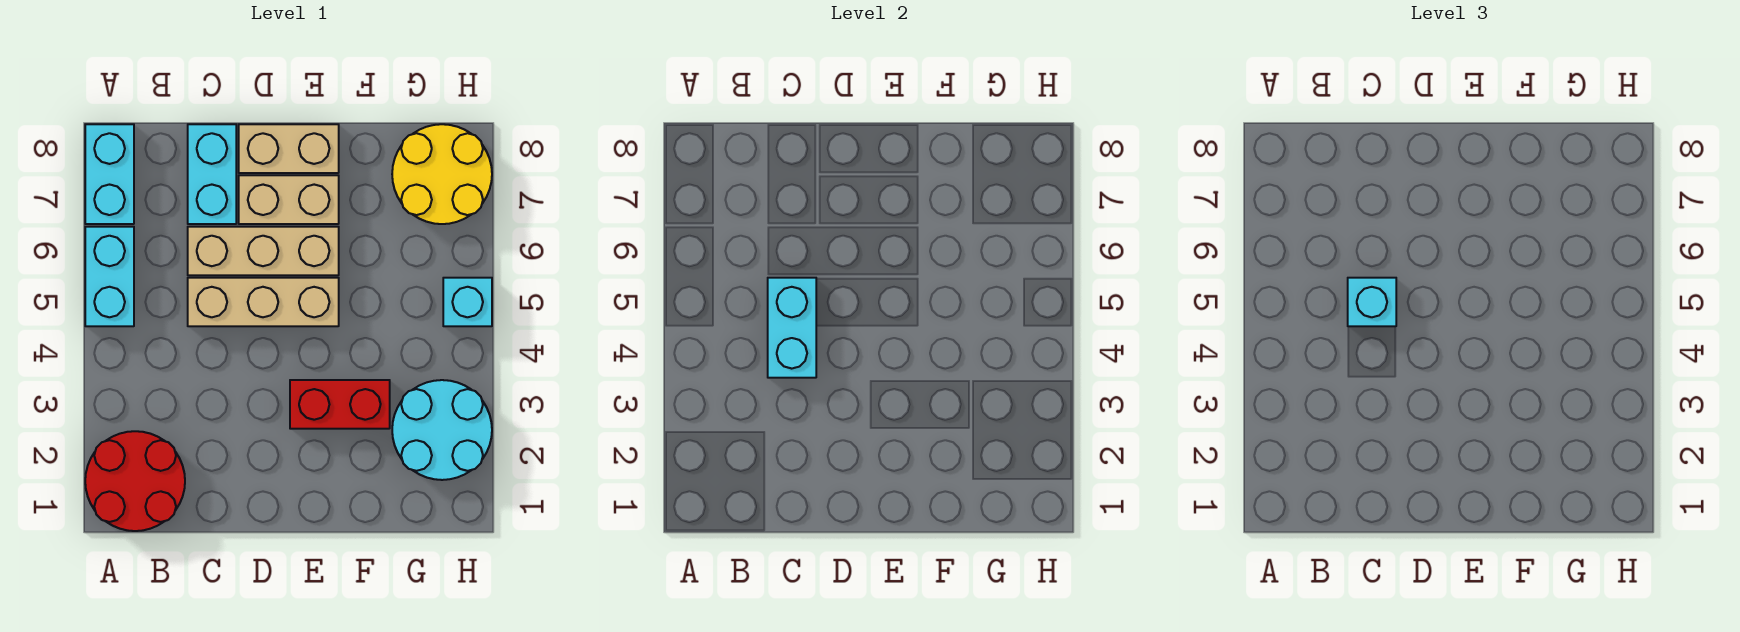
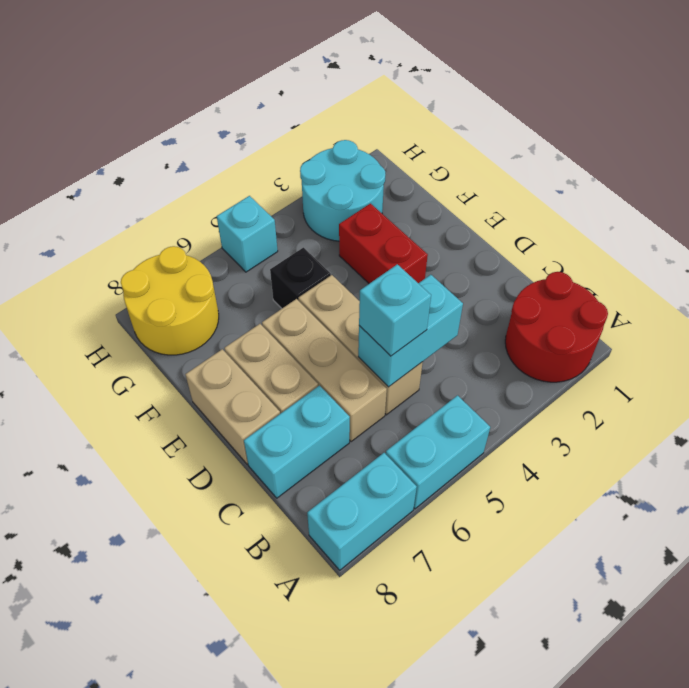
none -> black brick F5 level 1

